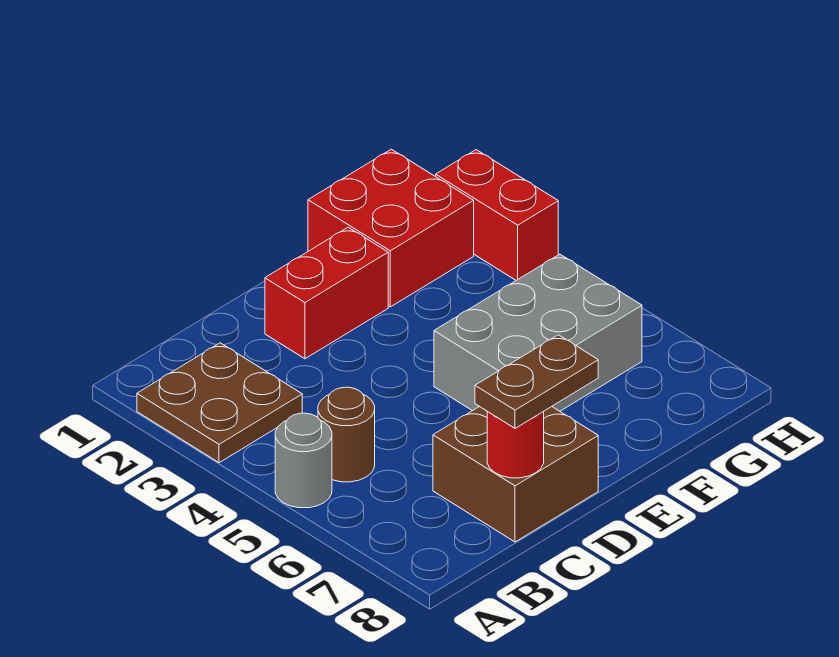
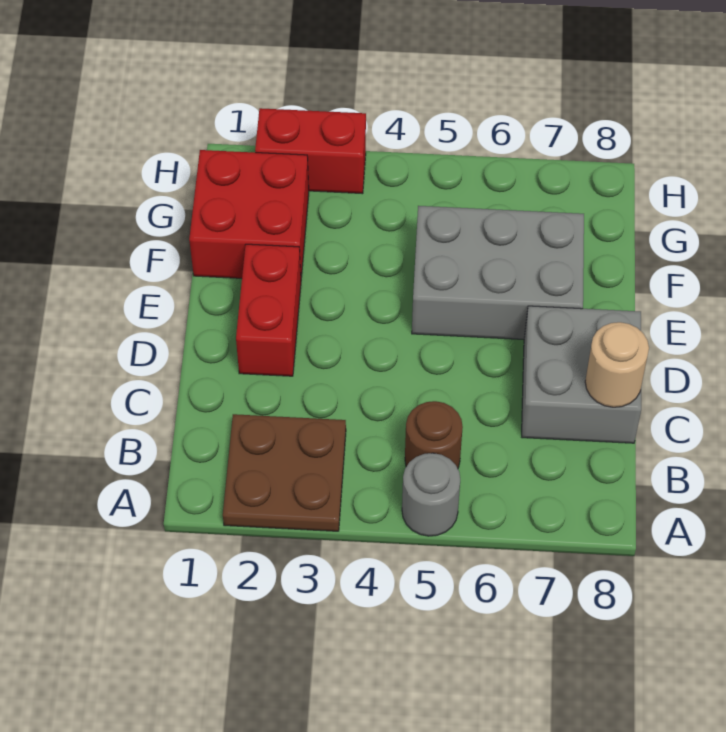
brown brick C7:D8 level 1 -> grey brick C7:D8 level 1
red round brick C8 level 2 -> tan round brick C8 level 2
brown plate C8:D8 level 3 -> none
grey brick E5:G6 level 1 -> grey brick E5:F7 level 1

